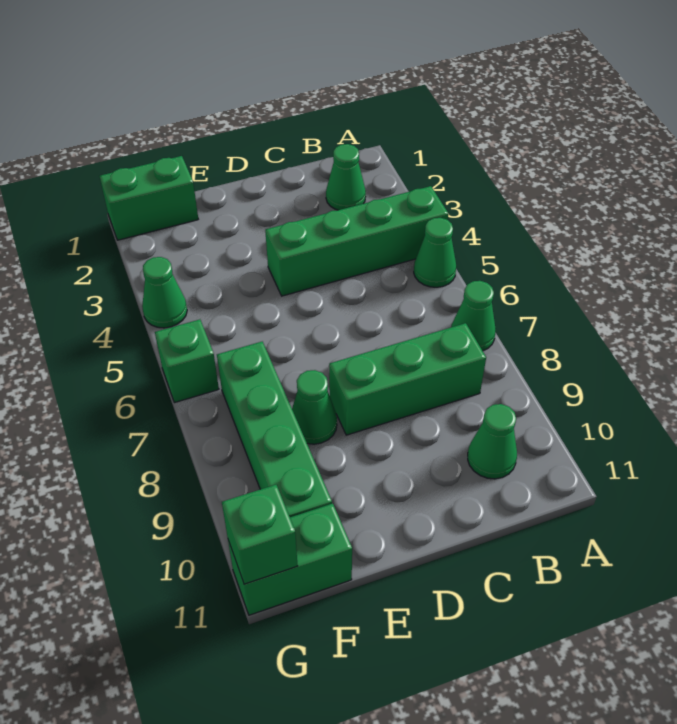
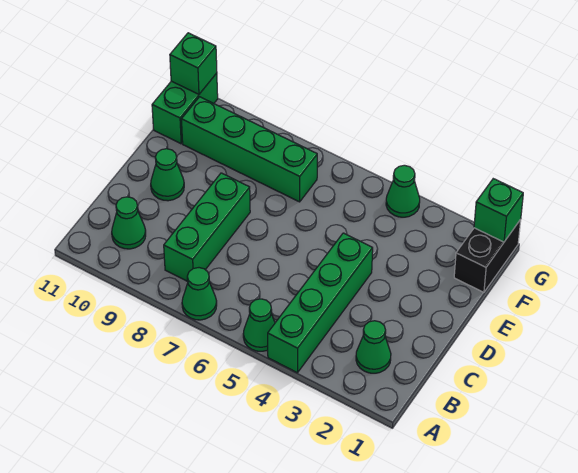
green cone E8 level 1 -> green cone D10 level 1
green brick F1:G1 level 1 -> black brick F1:G1 level 1
green brick G6 level 1 -> green brick G1 level 2

